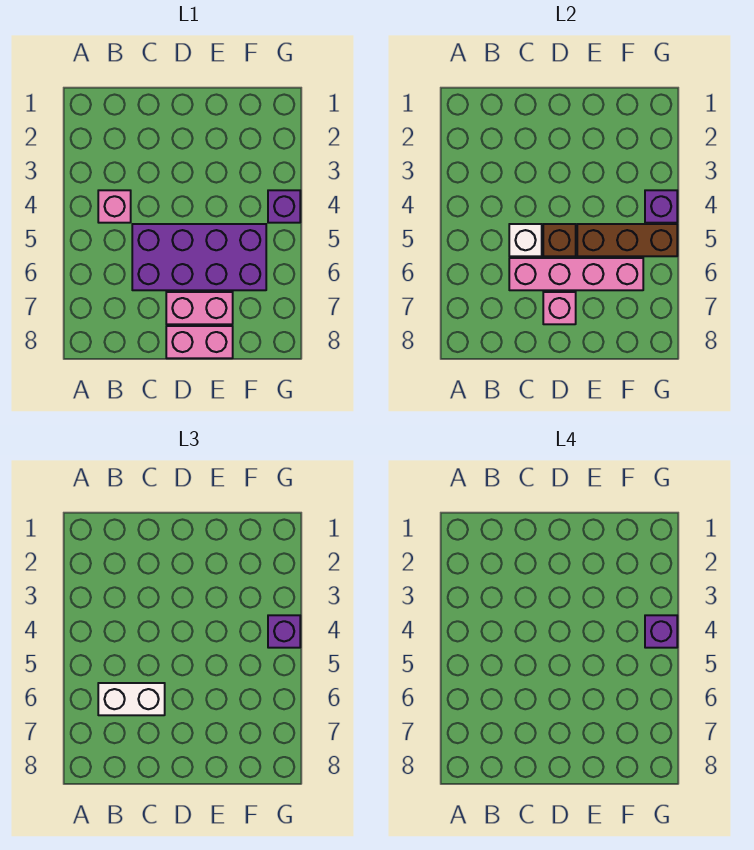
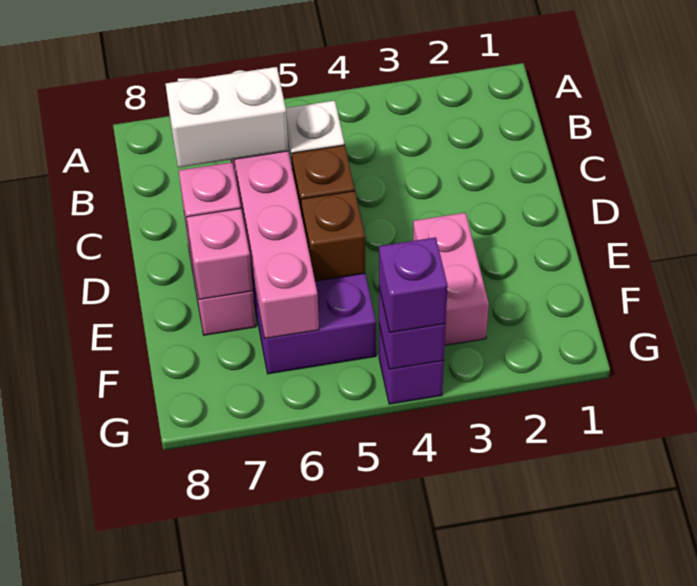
pink brick B4 level 1 -> pink brick E7 level 2
white brick B6:C6 level 3 -> white brick C6:C7 level 3
pink brick D8:E8 level 1 -> pink brick E3:F3 level 1
brown brick E5:G5 level 2 -> brown brick E5 level 2
purple brick G4 level 4 -> none

